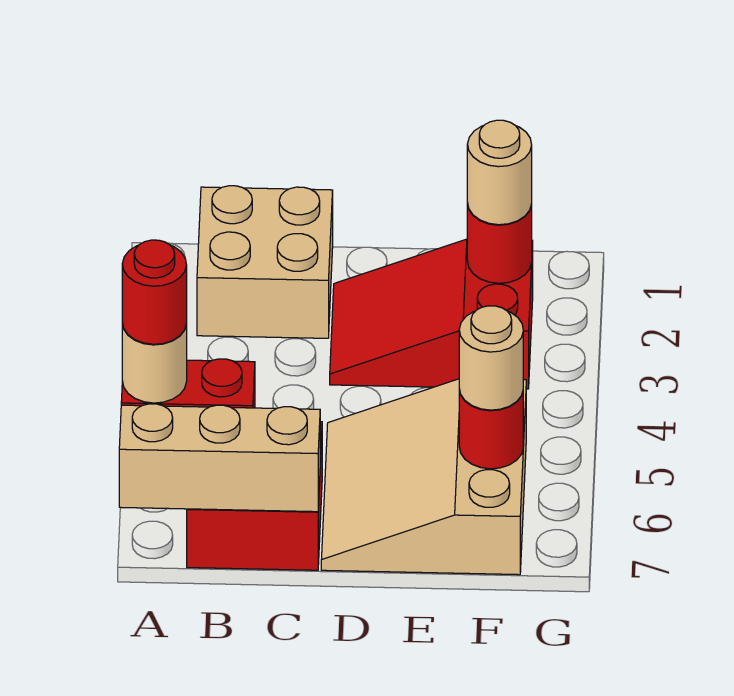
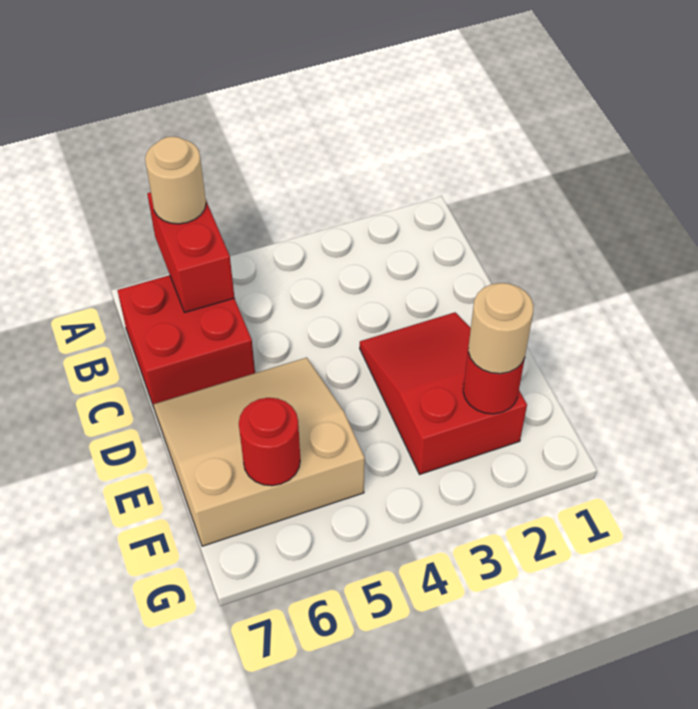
red round brick A6 level 4 -> none
tan brick A7:C7 level 2 -> none
tan brick B1:C2 level 1 -> none
tan round brick F6 level 3 -> none

